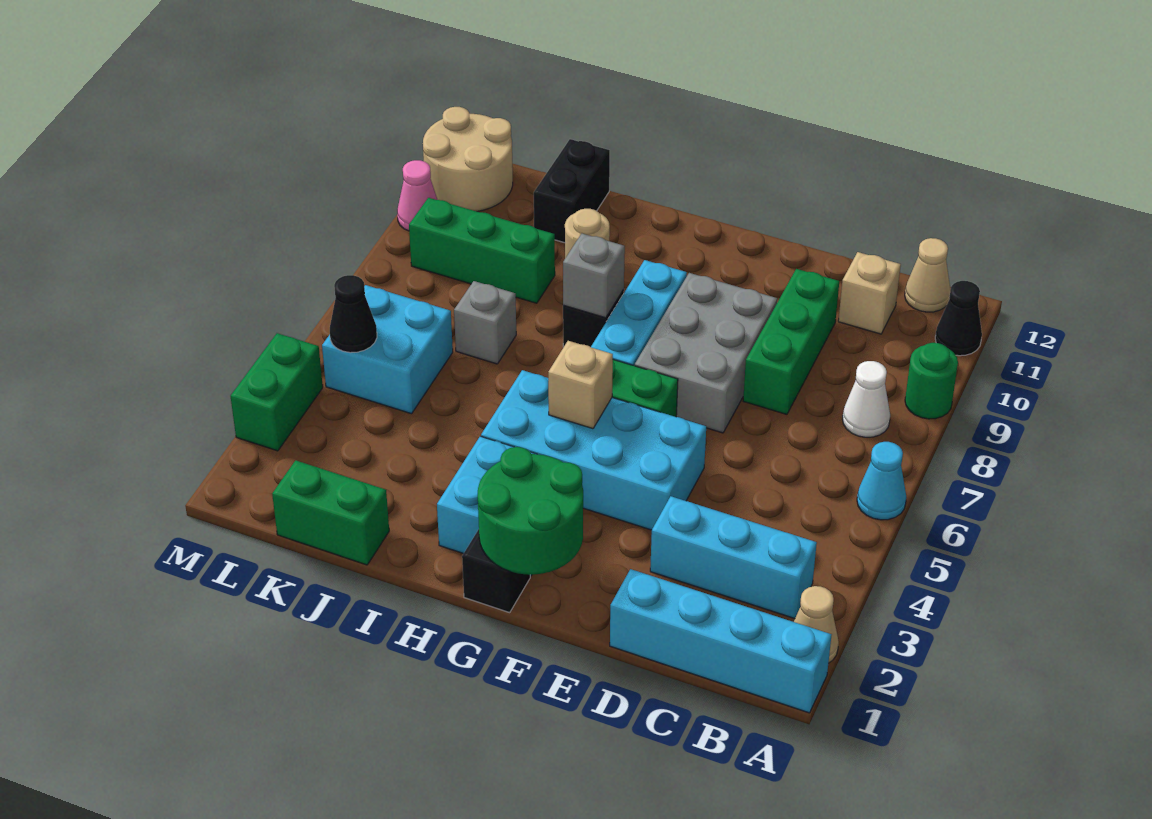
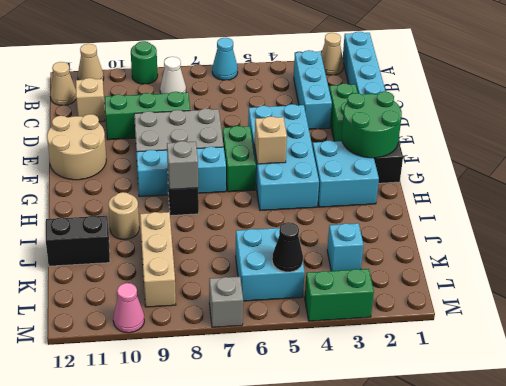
black cone A11 level 1 -> tan cone A11 level 1
green brick J1:K1 level 1 -> green brick D2:E2 level 1
grey brick J7 level 1 -> grey brick M7 level 1
green brick J9:L9 level 1 -> tan brick J9:L9 level 1
none -> cyan brick K3 level 1
tan round brick L11:M12 level 1 -> tan round brick E11:F12 level 1

